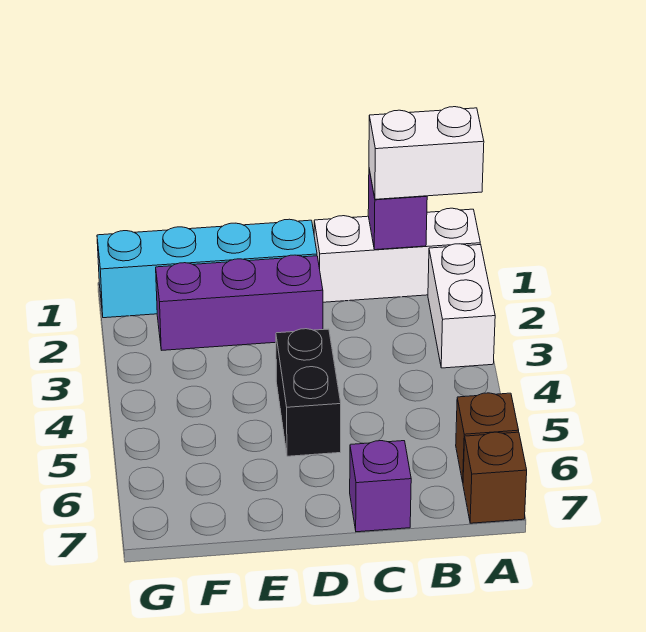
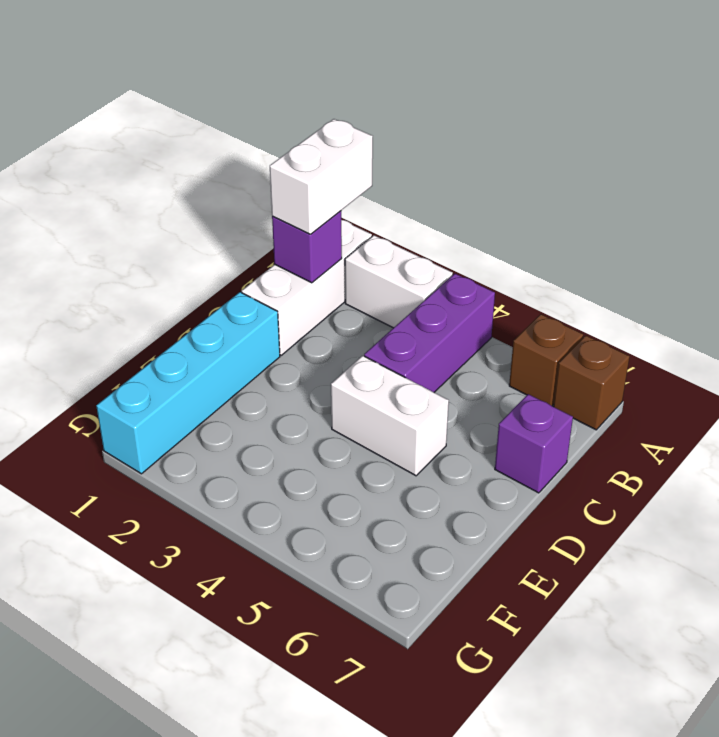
purple brick D2:F2 level 1 -> purple brick A4:C4 level 1
black brick D4:D5 level 1 -> white brick D4:D5 level 1

